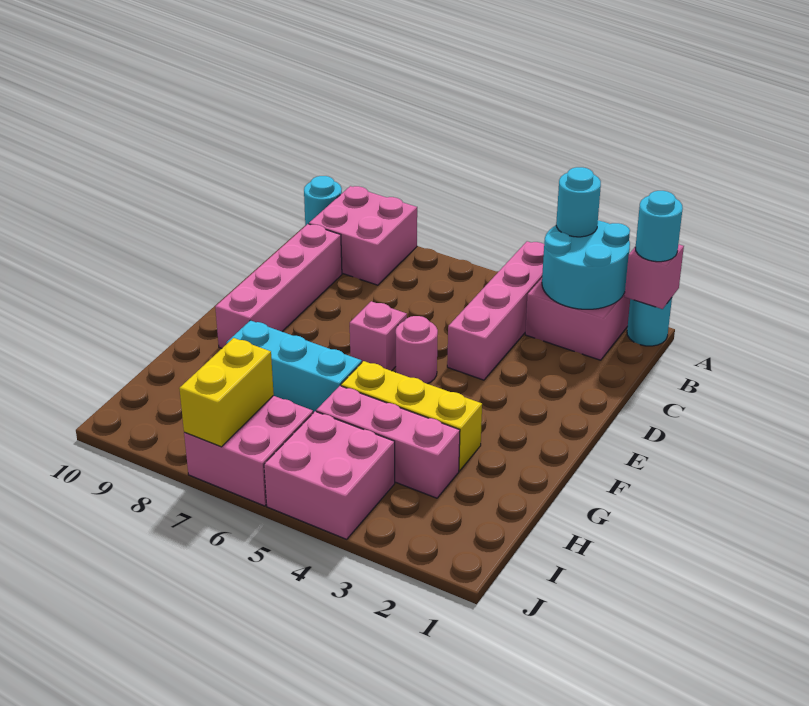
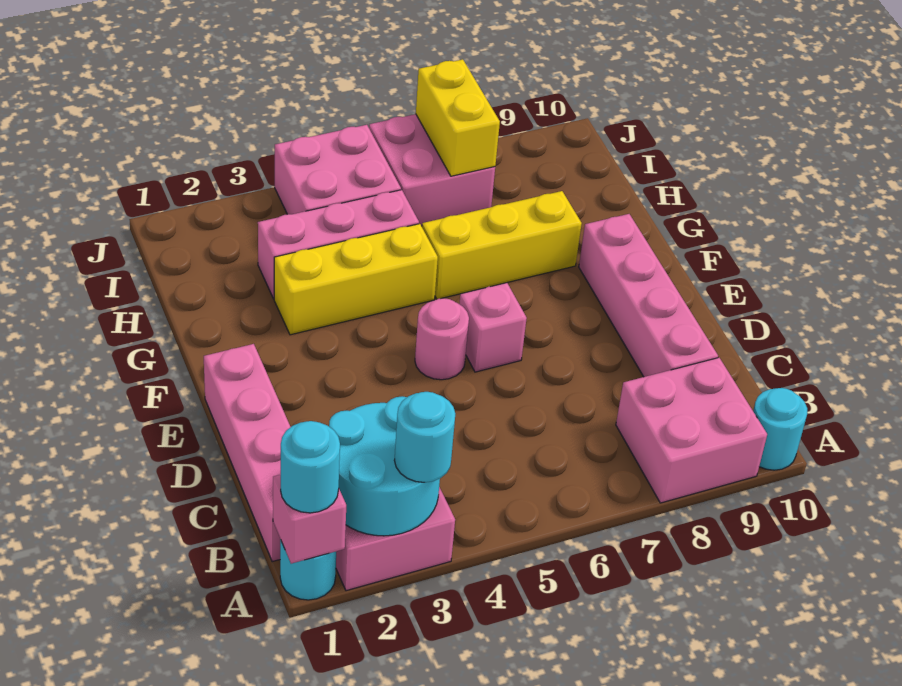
pink brick A4:D4 level 1 -> pink brick B1:E1 level 1
cyan brick G6:G8 level 1 -> yellow brick G6:G8 level 1

